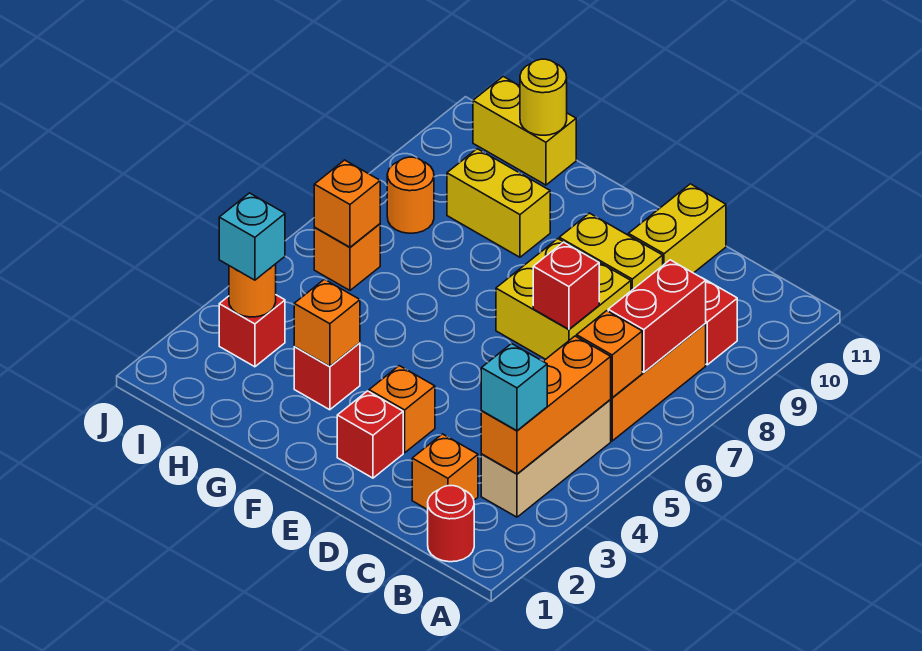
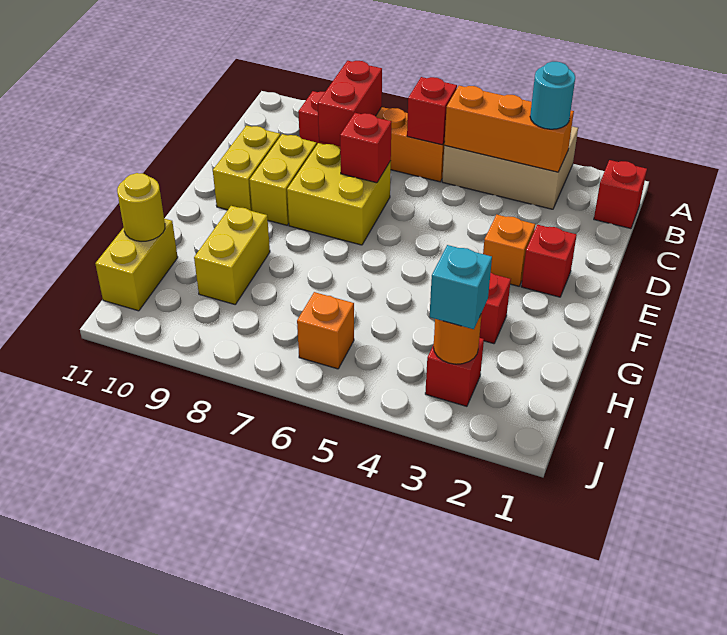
red round brick B1 level 1 -> red brick B1 level 1
tan brick B3:B5 level 1 -> tan brick A3:B5 level 1
cyan brick B3 level 3 -> cyan round brick B3 level 3
orange brick B6 level 2 -> red brick B6 level 2
red brick B7:B8 level 2 -> red brick B8:C8 level 2
orange brick C2 level 1 -> none
yellow brick D10:D11 level 1 -> yellow brick D10:E10 level 1
orange brick G3 level 2 -> none
orange brick I6 level 2 -> none
orange round brick I8 level 1 -> none

